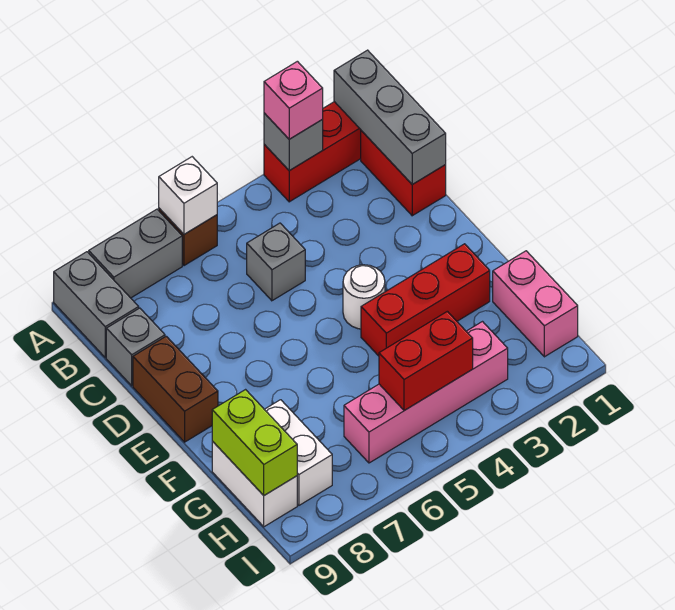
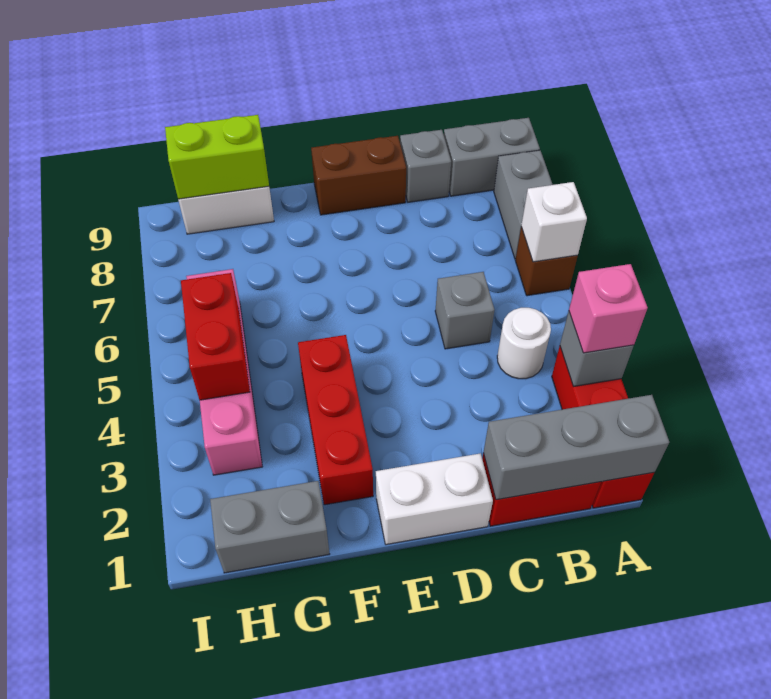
white round brick E4 level 1 -> white round brick B4 level 1
pink brick G1:H1 level 1 -> grey brick G1:H1 level 1
white brick G8:H8 level 1 -> white brick D1:E1 level 1

